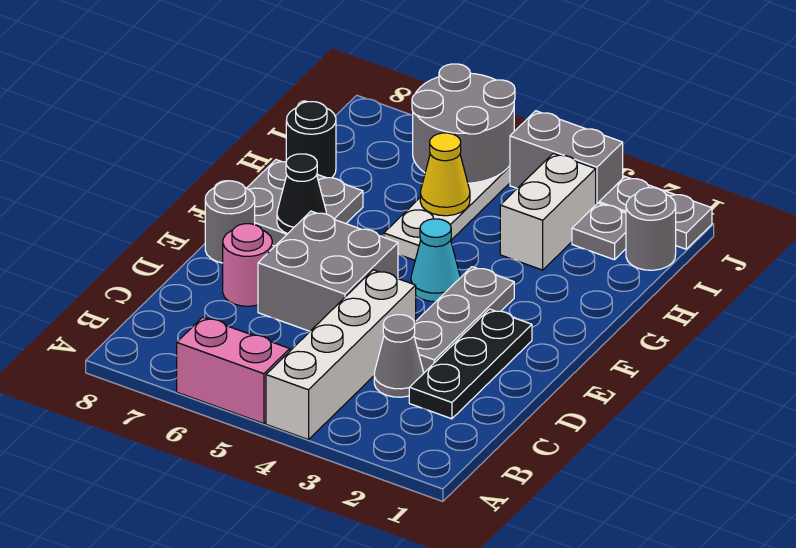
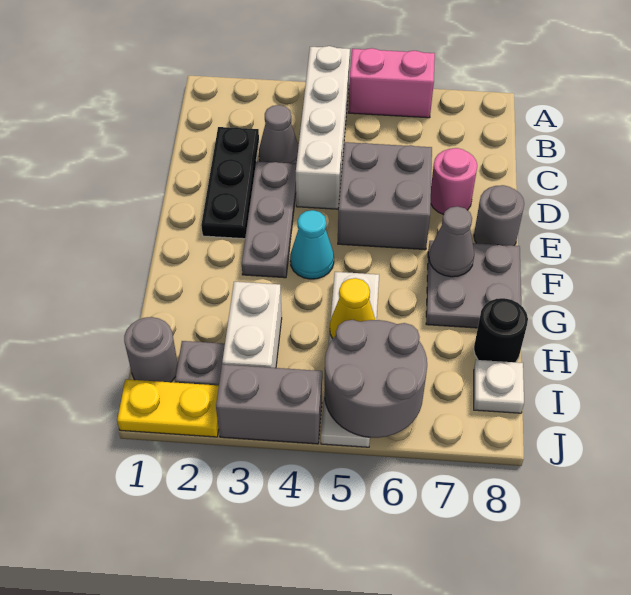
black cone F7 level 2 -> grey cone F7 level 2
none -> white plate I8 level 1
grey plate J1:J2 level 1 -> yellow plate J1:J2 level 1

